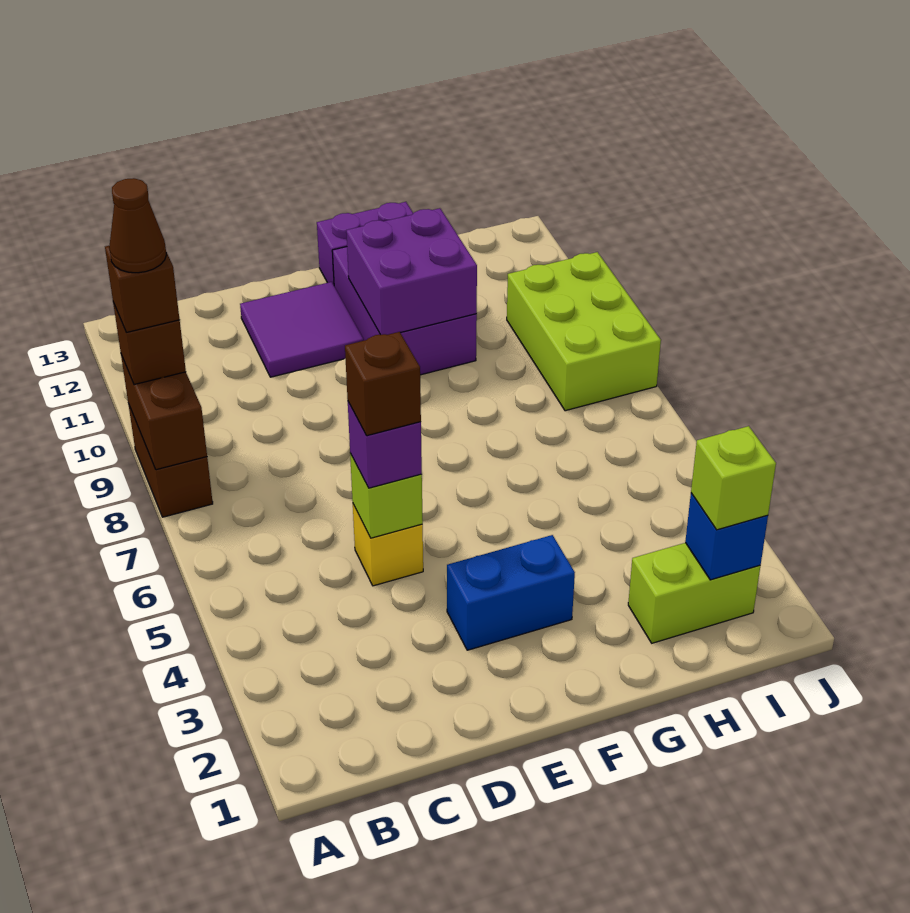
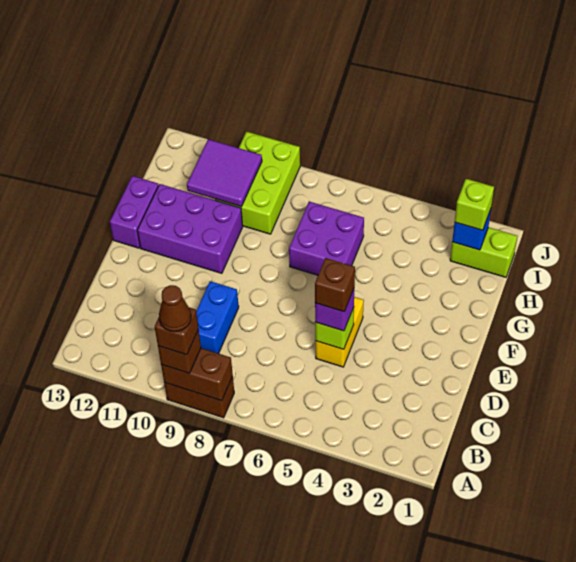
yellow brick D5 level 1 -> yellow brick D5:E5 level 1
purple tile D11:E12 level 1 -> purple tile H10:I11 level 2
blue brick E3:F3 level 1 -> blue brick C9:D9 level 1
purple brick F10:G11 level 2 -> purple brick G6:H7 level 1
lime brick H2:I2 level 1 -> lime brick I1:I2 level 1
lime brick I8:J10 level 1 -> lime brick H9:J10 level 1

